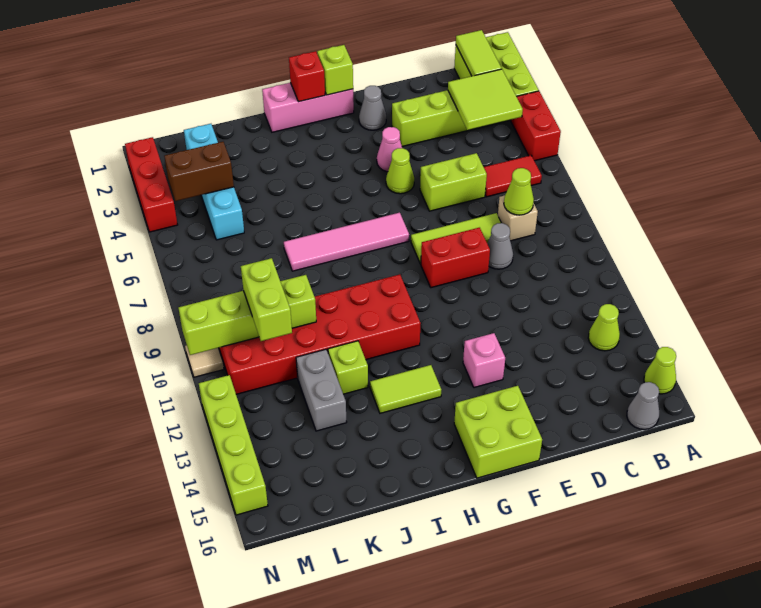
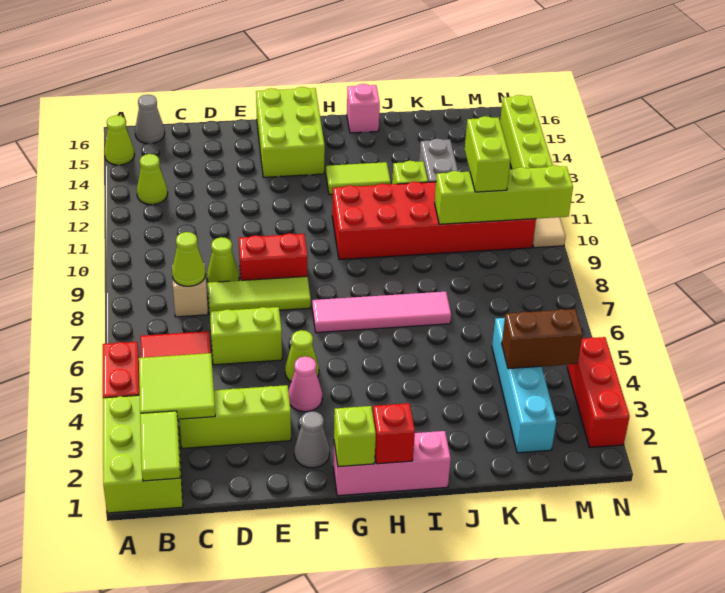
grey cone D9 level 1 -> lime cone D9 level 1
pink brick F13 level 1 -> pink brick I16 level 1
lime brick F15:G16 level 1 -> lime brick F14:G16 level 1

